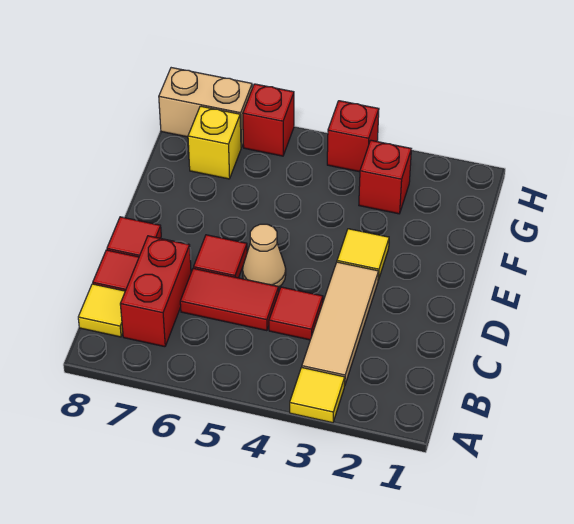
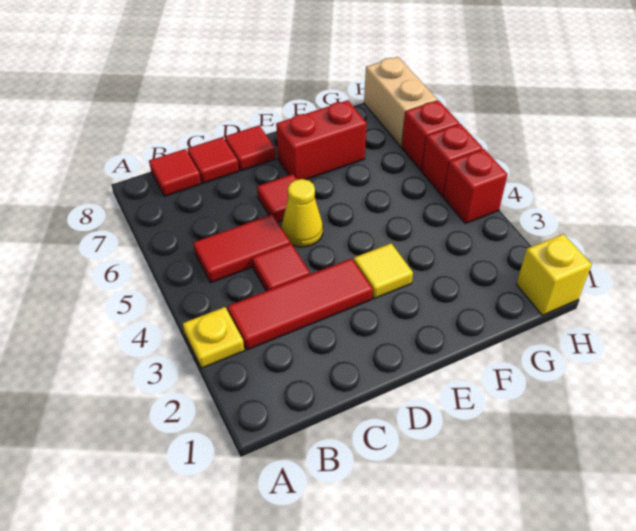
yellow tile A3 level 1 -> yellow plate A3 level 1
tan tile B3:D3 level 1 -> red tile B3:D3 level 1
red brick B7:C7 level 1 -> red brick E7:F7 level 1
yellow tile B8 level 1 -> red tile B8 level 1
red tile C5:C6 level 1 -> red tile B5:C5 level 1
tan cone D5 level 1 -> yellow cone D5 level 1
red brick G3 level 1 -> red brick H5 level 1
yellow brick G7 level 1 -> yellow brick H1 level 1

